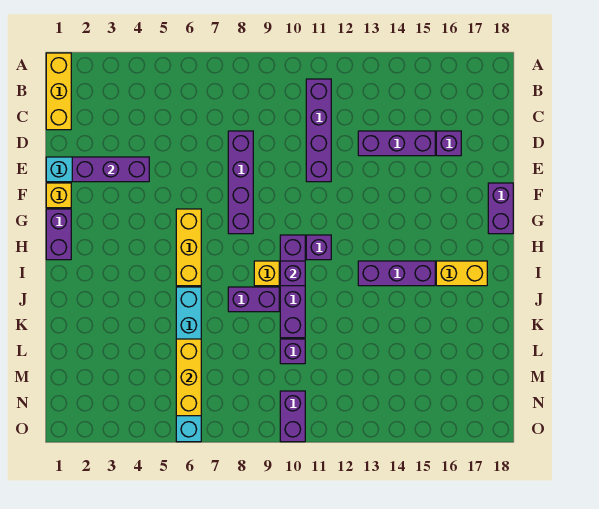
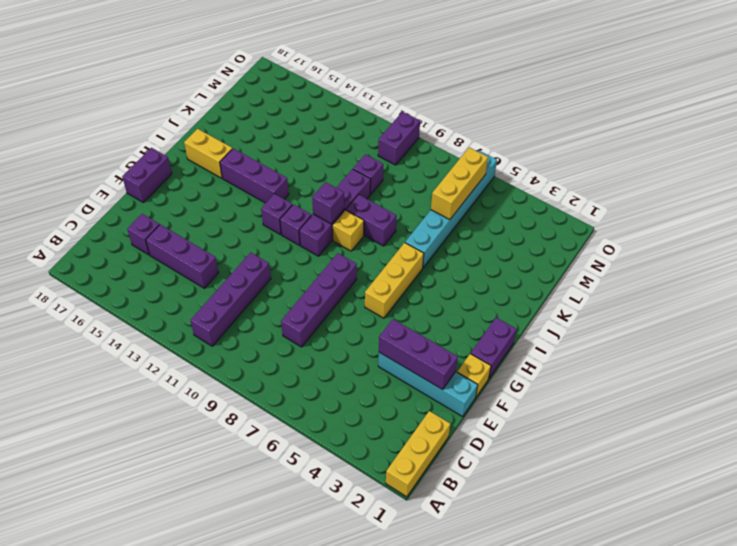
none -> purple brick H12 level 1

